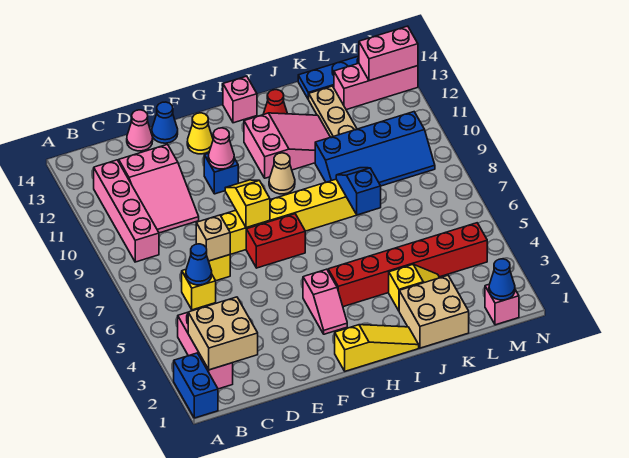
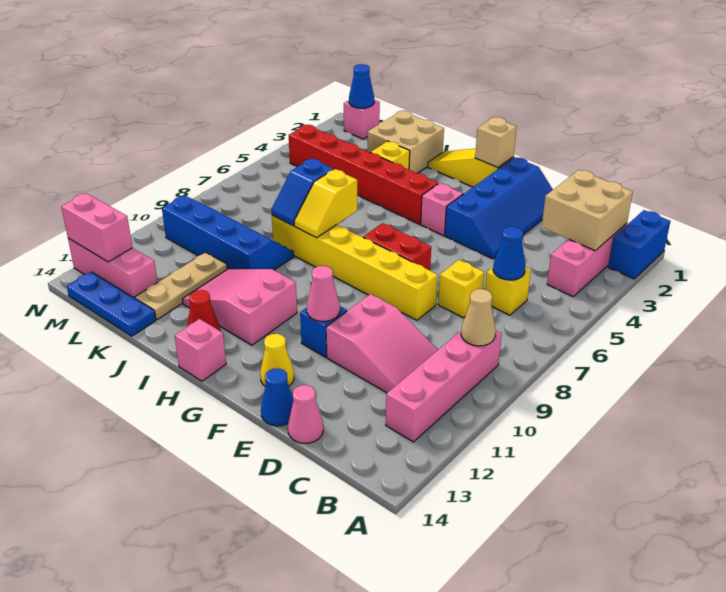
pink slope C10:D12 level 1 top 12 -> pink slope C10:E11 level 1 top E
tan brick D7 level 2 -> tan brick G1 level 2
none -> blue slope E1:F4 level 1 top F
yellow slope F8:F9 level 2 top 8 -> yellow slope I7:I8 level 2 top 7
tan cone H10 level 1 -> tan cone B9 level 2

